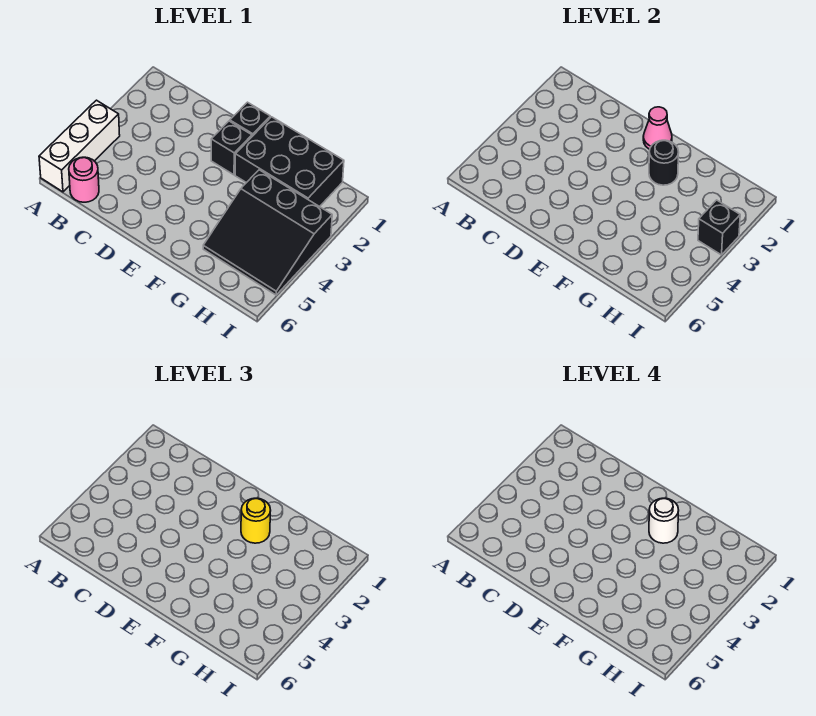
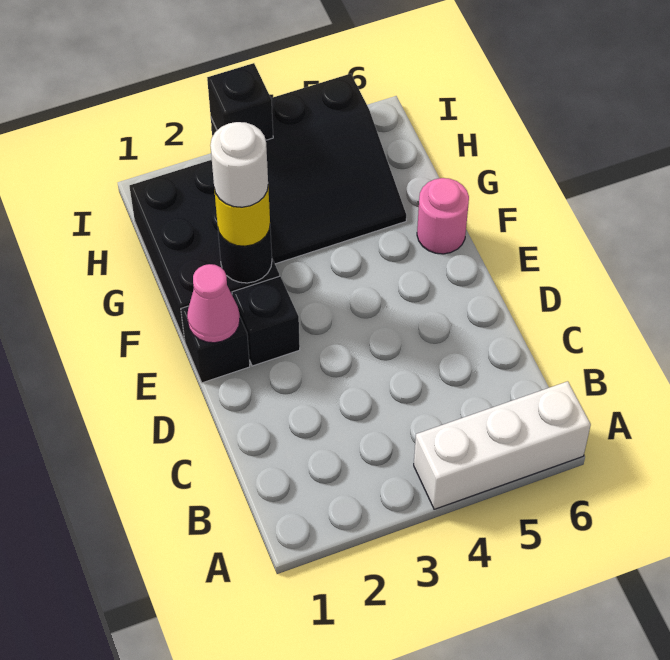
pink round brick B6 level 1 -> pink round brick F6 level 1
black slope G3:I5 level 1 top 3 -> black slope G3:I5 level 1 top I

